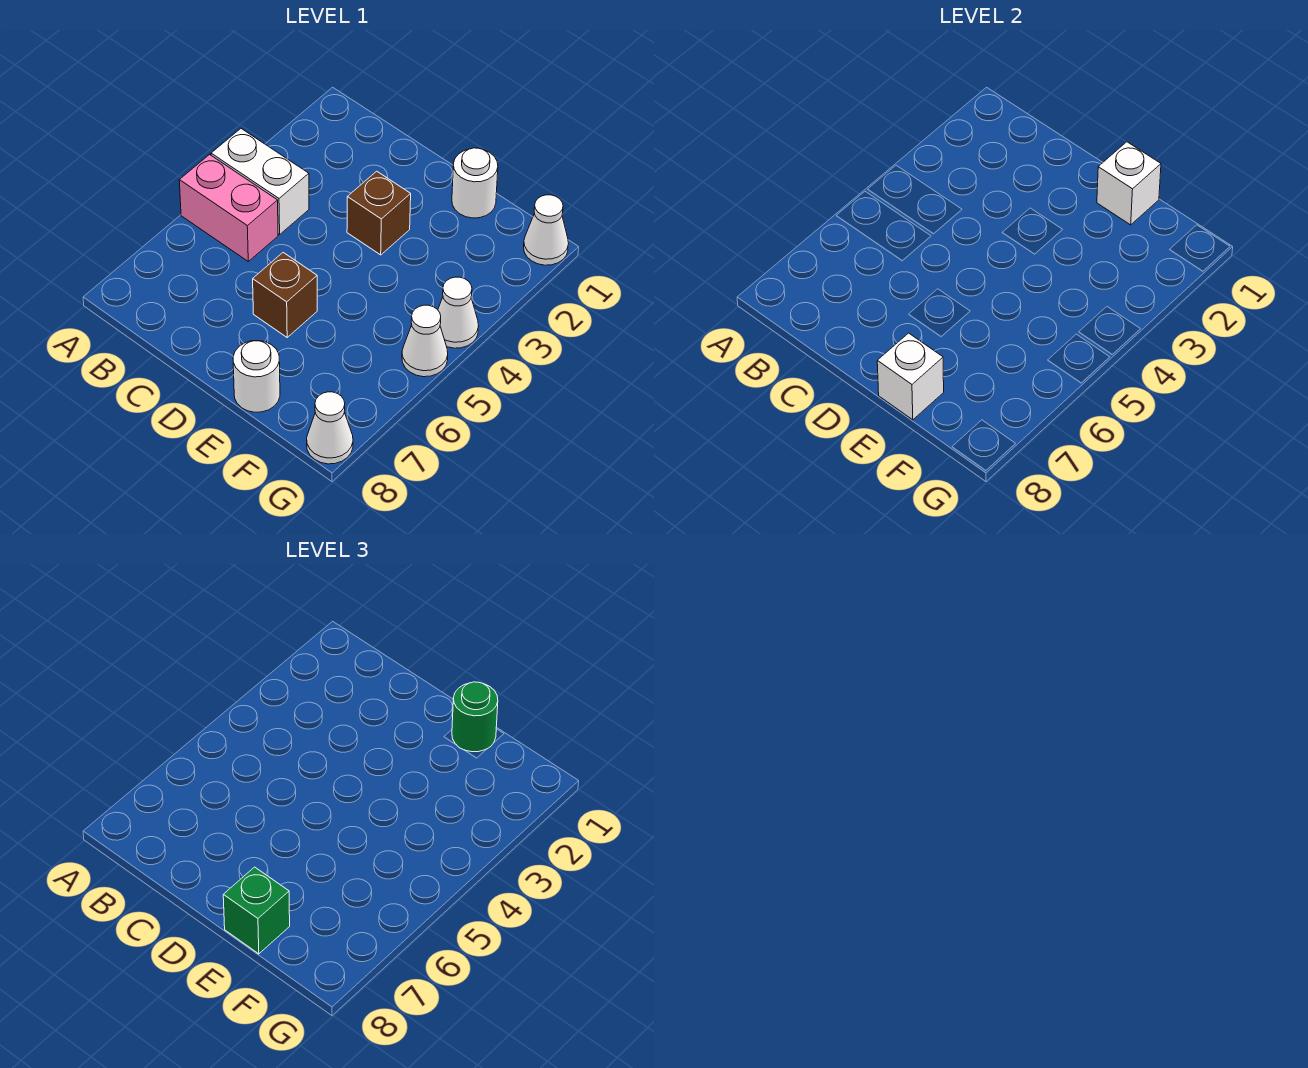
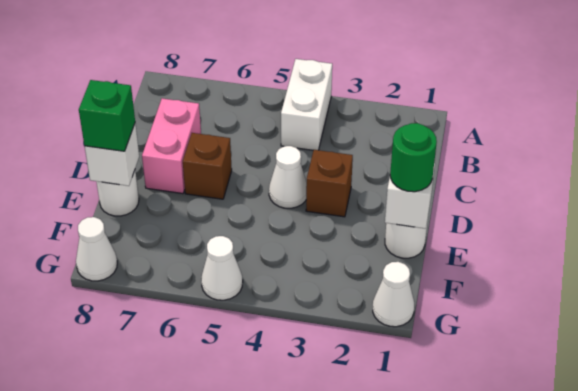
pink brick A5:B5 level 1 -> pink brick C7:D7 level 1
white cone G4 level 1 -> white cone D4 level 1

